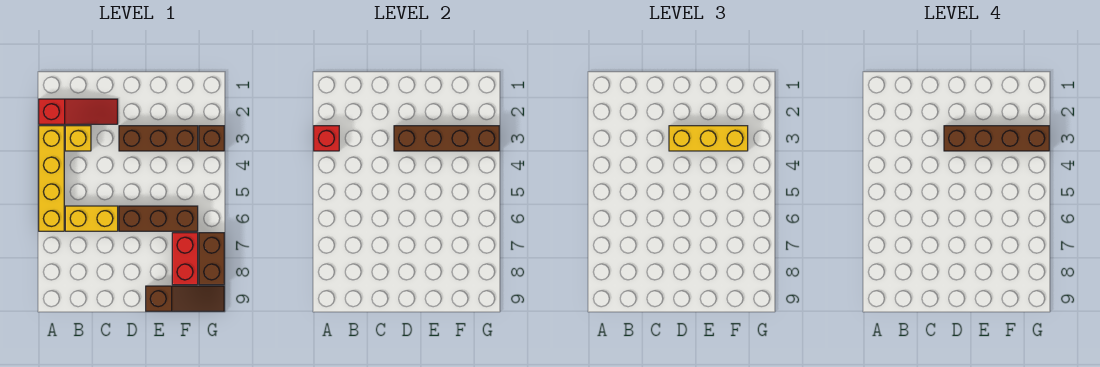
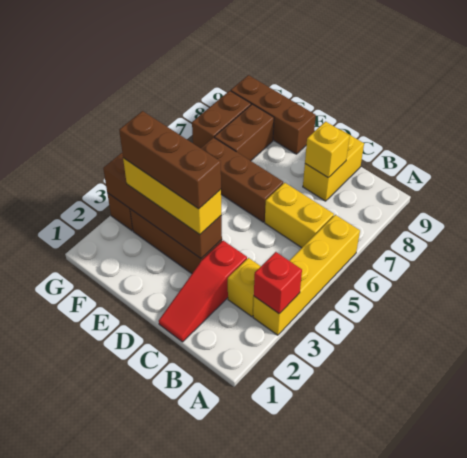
red slope A2:C2 level 1 top A -> red slope C1:C3 level 1 top 3
none -> yellow brick C8:C9 level 1
none -> yellow brick C8 level 2
brown brick D3:G3 level 4 -> brown brick D3:F3 level 4
brown slope E9:G9 level 1 top E -> brown brick E9:G9 level 1
red brick F7:F8 level 1 -> brown brick F7:F8 level 1

